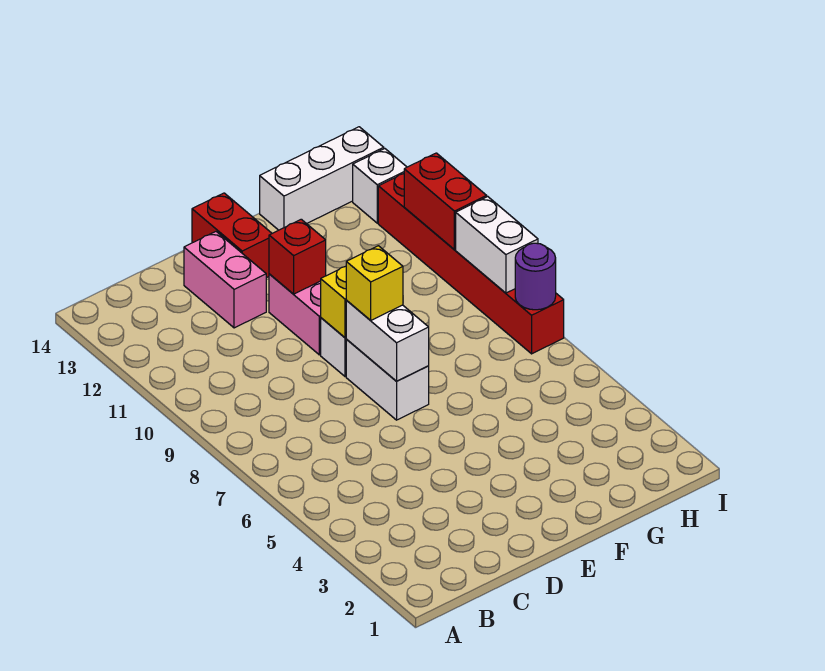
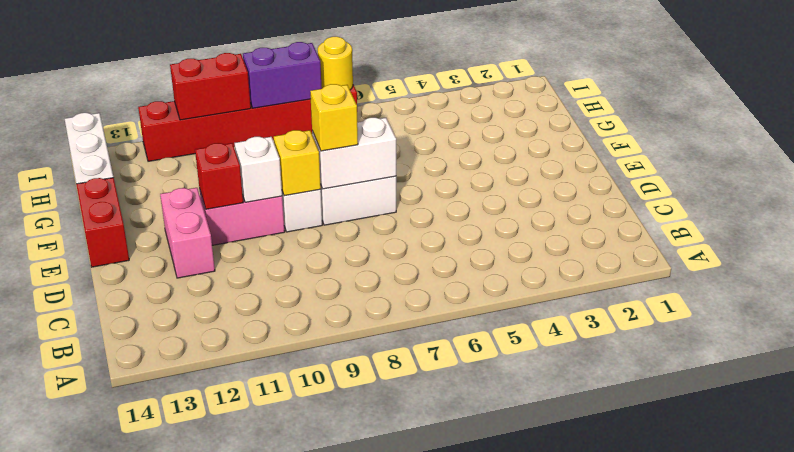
pink brick D12:D13 level 1 -> pink brick D12:E12 level 1
red brick E13:E14 level 1 -> red brick E14:F14 level 1
purple round brick I7 level 2 -> yellow round brick I7 level 2
white brick I8:I9 level 2 -> purple brick I8:I9 level 2
white brick I13 level 1 -> white brick E10 level 2

